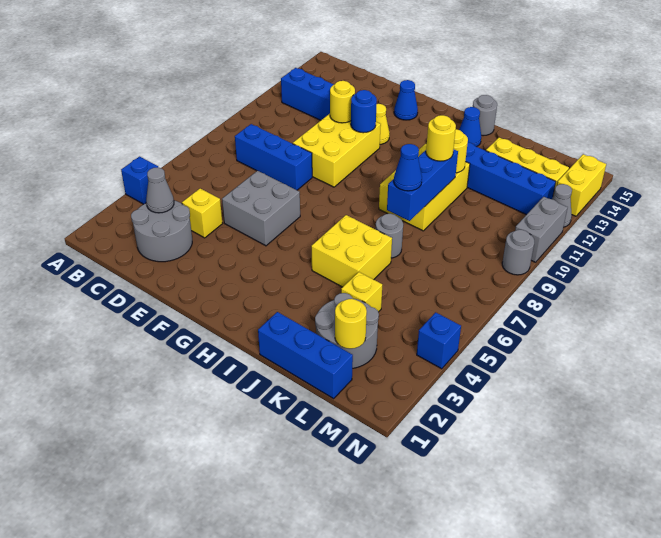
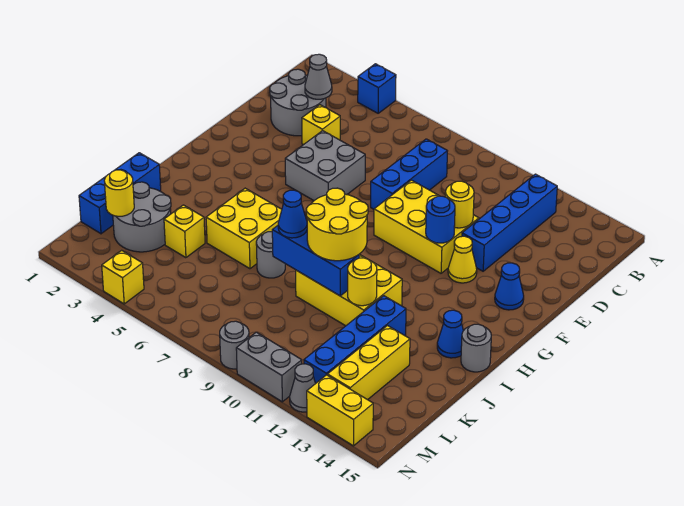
yellow round brick J10 level 3 -> yellow round brick I9:J10 level 3
blue brick N4 level 1 -> yellow brick N4 level 1

